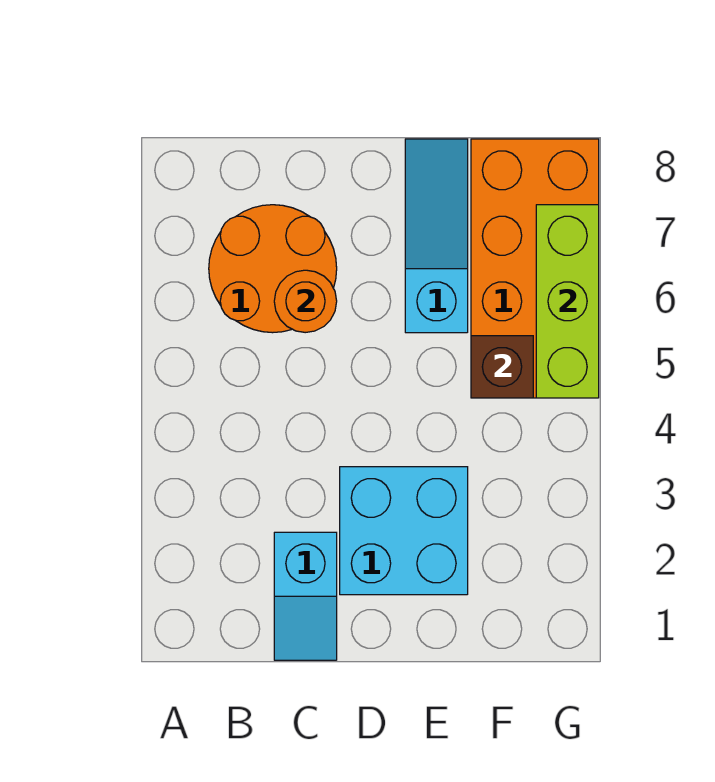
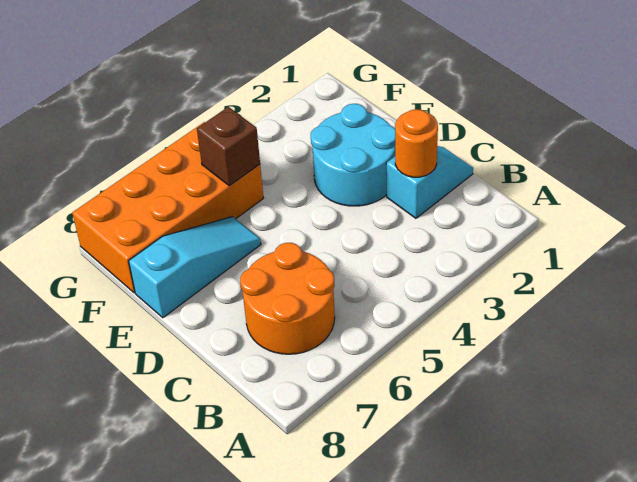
orange round brick C6 level 2 -> orange round brick C2 level 2
cyan brick D2:E3 level 1 -> cyan round brick D2:E3 level 1
cyan slope E6:E8 level 1 top 6 -> cyan slope E6:E8 level 1 top 8
lime brick G5:G7 level 2 -> none

